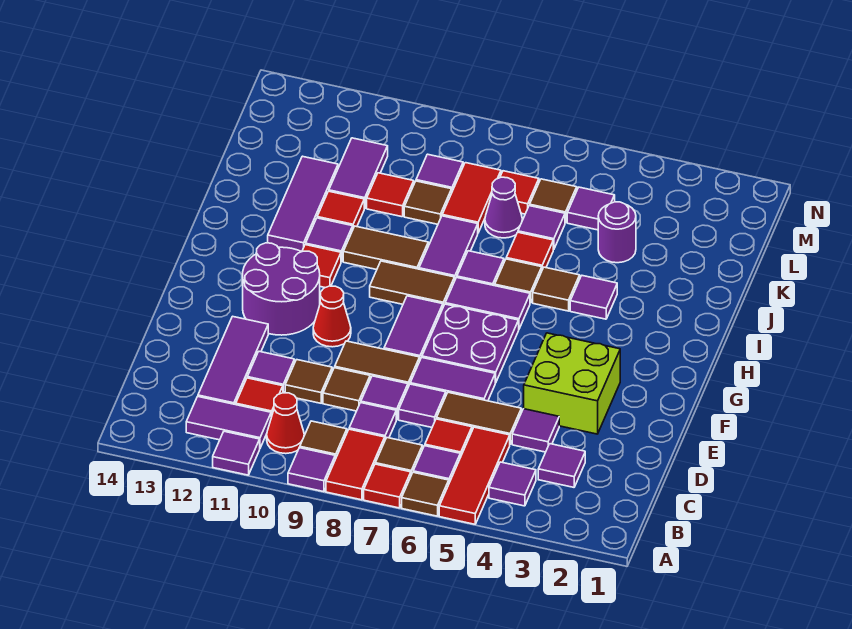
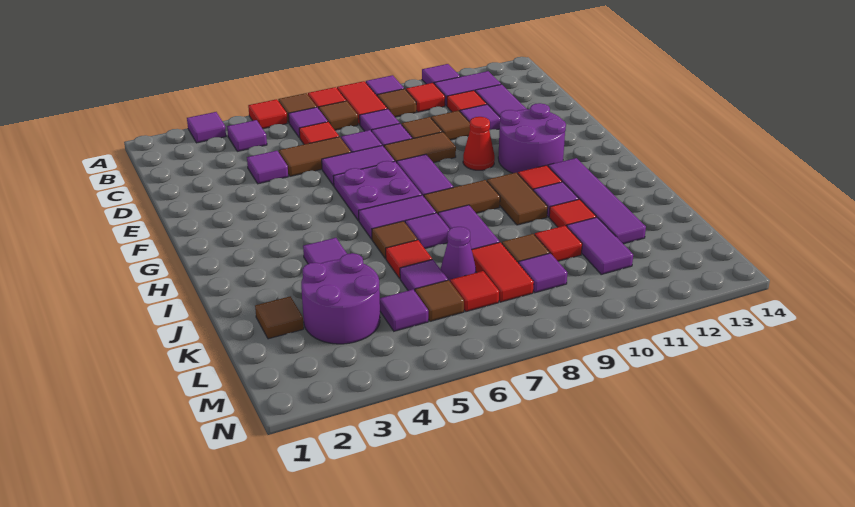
red tile A5:C5 level 1 -> red tile A5 level 1
red cone B10 level 1 -> red tile B10 level 1
purple tile C3 level 1 -> purple tile A3 level 1
lime brick E3:F4 level 1 -> none
brown tile I5 level 1 -> brown tile K2 level 1
brown tile I9:I10 level 1 -> brown tile H10:I10 level 1
purple tile I12:K12 level 1 -> purple tile H12:K12 level 1
purple round brick K4 level 1 -> purple round brick K3:L4 level 1

